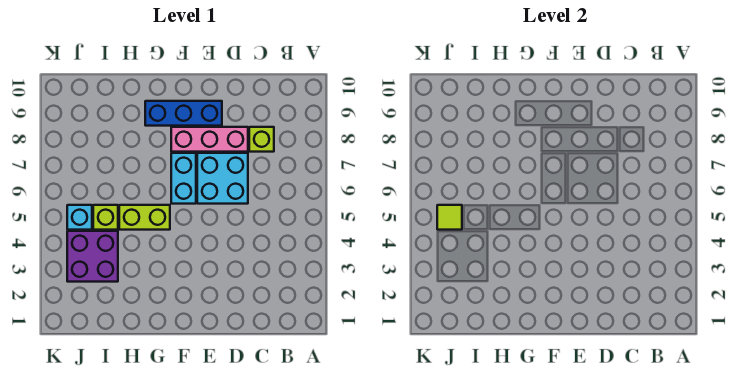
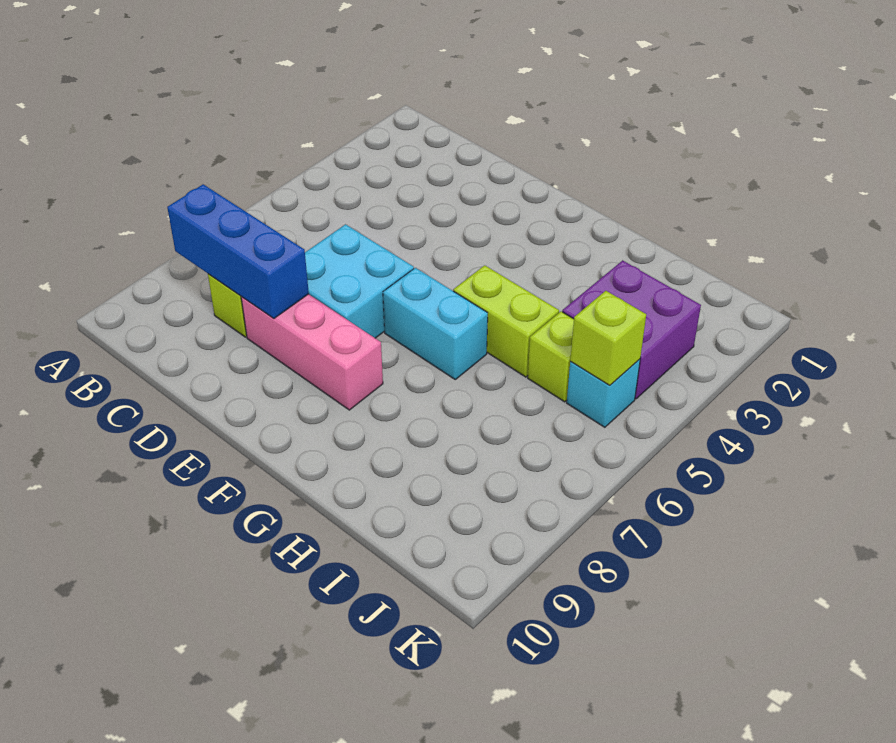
blue brick E9:G9 level 1 -> blue brick B8:D8 level 2
cyan brick F6:F7 level 1 -> cyan brick F6:G6 level 1
lime tile J5 level 2 -> lime brick J5 level 2

